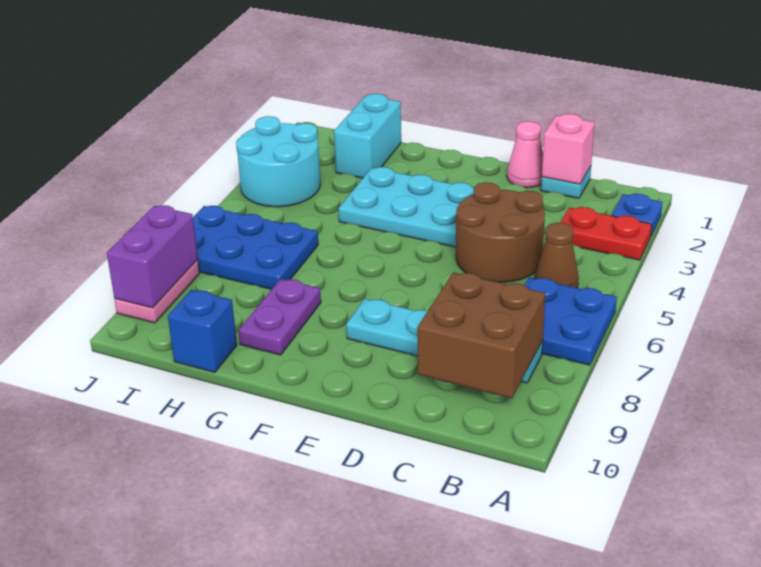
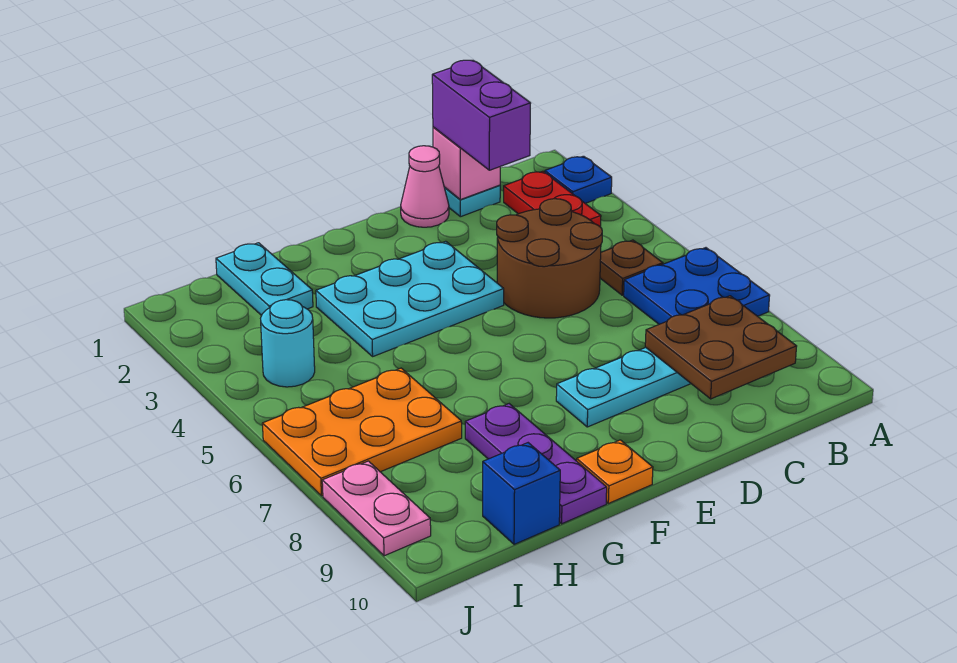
red plate A3:B3 level 1 -> red plate B2:B3 level 1
brown cone B5 level 1 -> brown plate B5 level 1
brown brick B8:C9 level 2 -> brown plate B8:C9 level 2
none -> orange plate F10 level 1
purple plate G8:G9 level 1 -> purple plate G8:G10 level 1
cyan brick H1:H2 level 1 -> cyan plate H1:H2 level 1
blue plate H6:J7 level 1 -> orange plate H6:J7 level 1
cyan round brick I3:J4 level 1 -> cyan round brick I4 level 1
purple brick J8:J9 level 2 -> purple brick C1:C2 level 3

